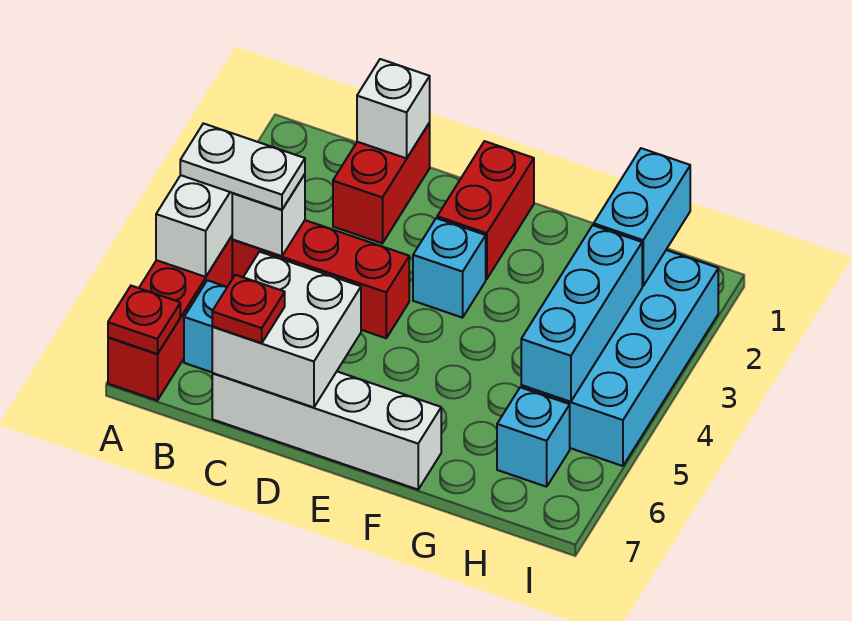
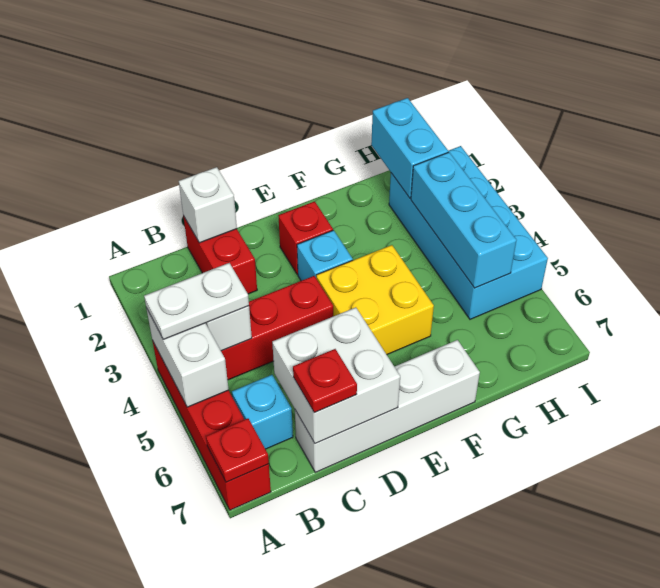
red brick E1:E2 level 1 -> red brick E2 level 1
none -> yellow brick E4:F5 level 1
cyan brick H6 level 1 -> none

